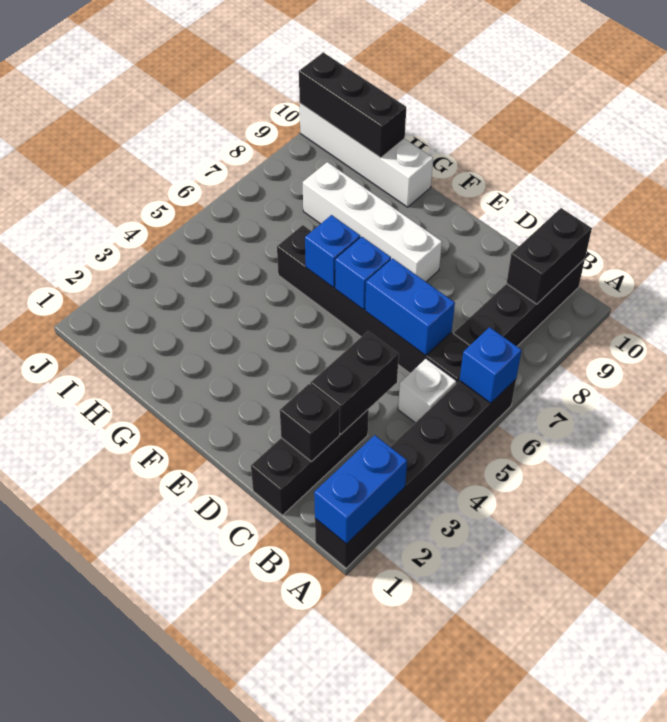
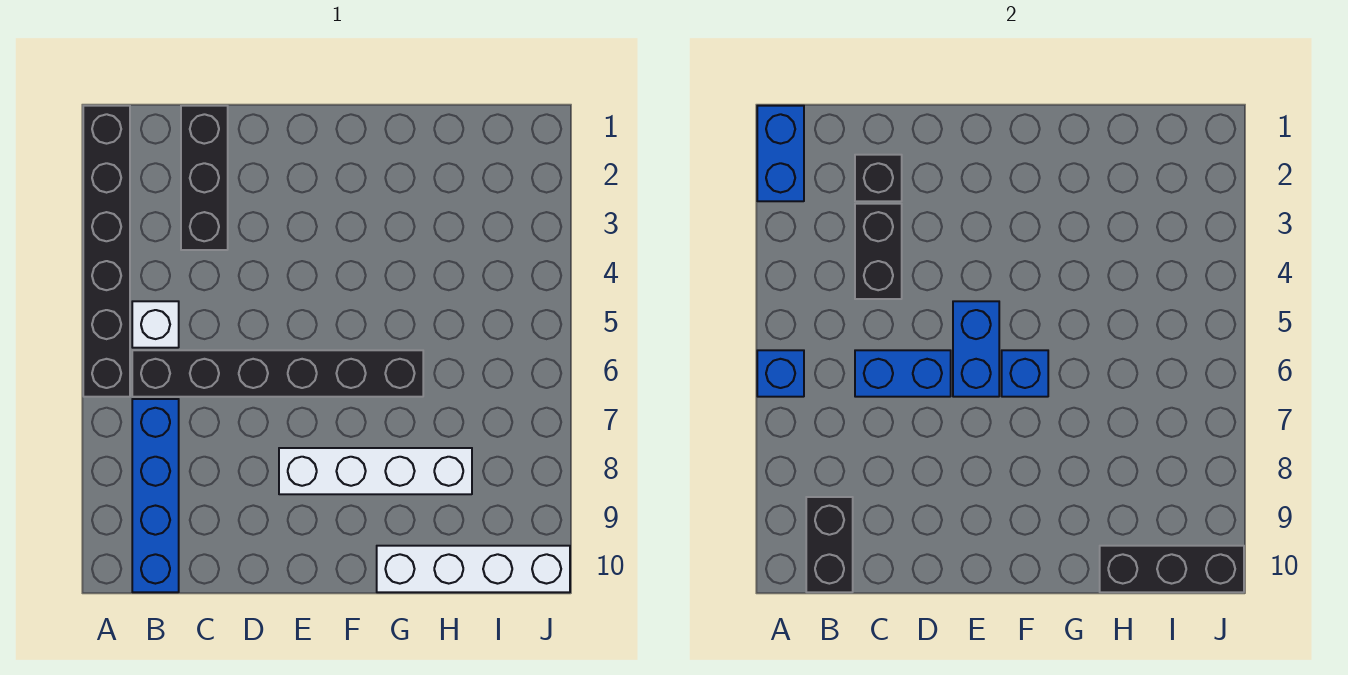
black brick B7:B10 level 1 -> blue brick B7:B10 level 1
blue brick E6 level 2 -> blue brick E5:E6 level 2

